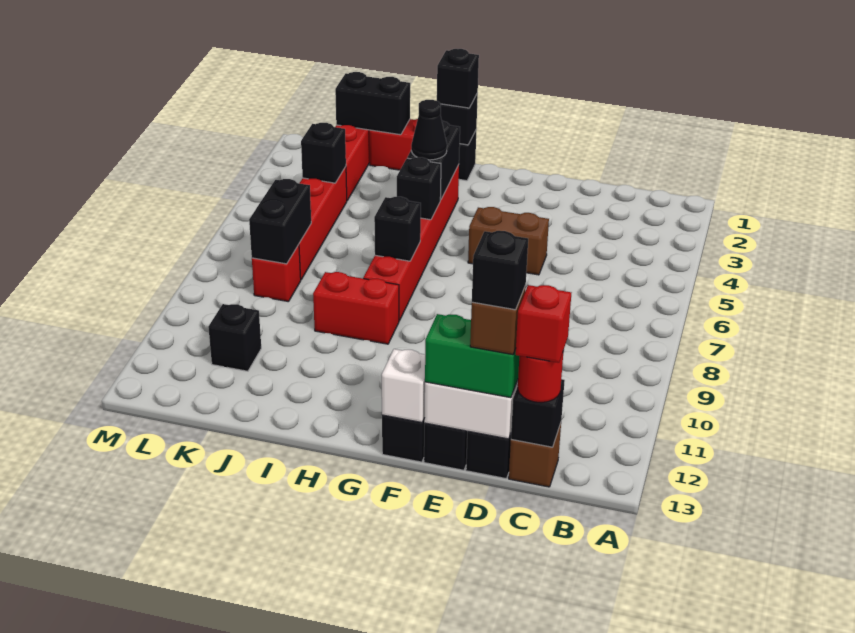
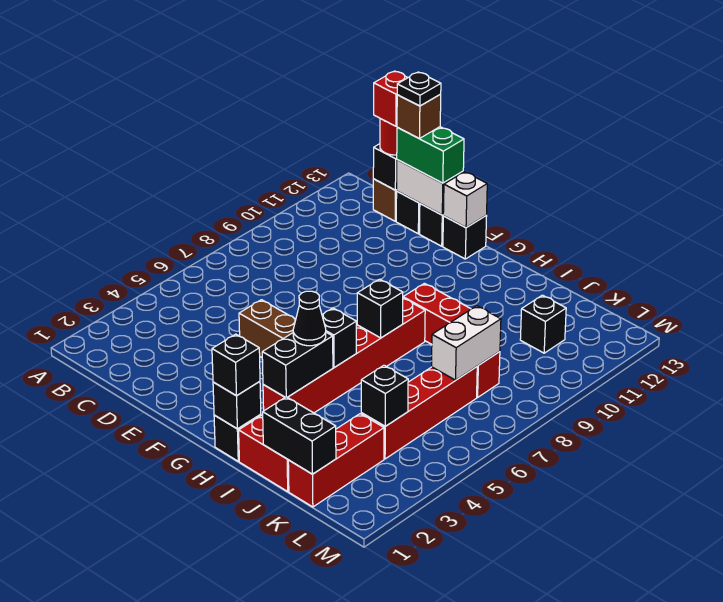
black brick D13 level 5 -> black plate D13 level 5
black brick K7:K8 level 2 -> white brick K7:K8 level 2

